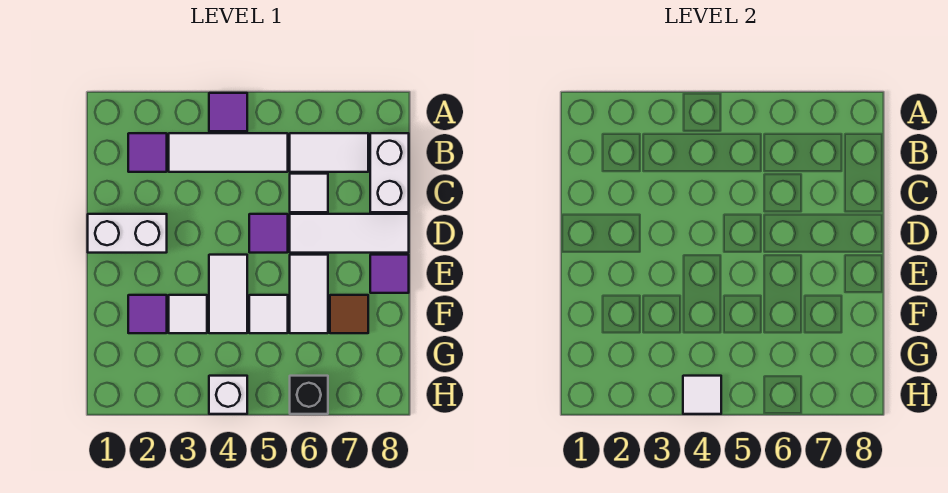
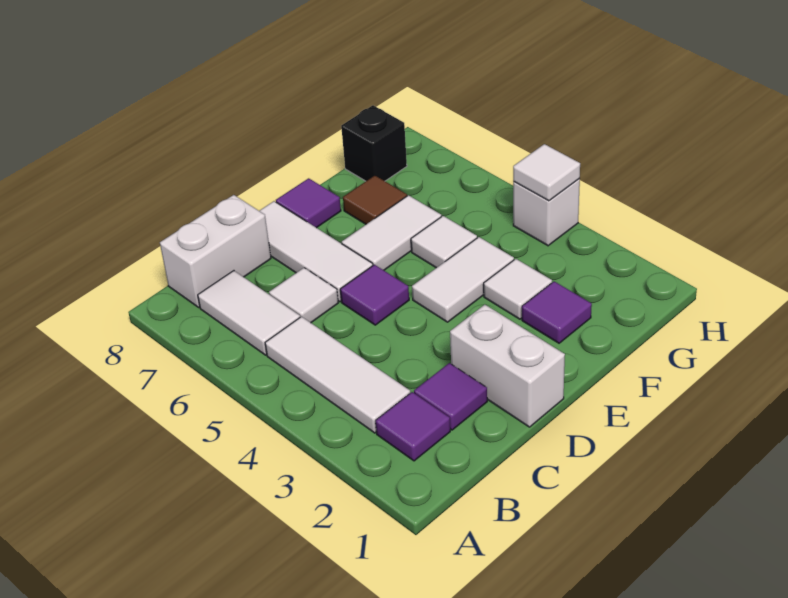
purple tile A4 level 1 -> purple tile C2 level 1
black brick H6 level 1 -> black brick G8 level 1

